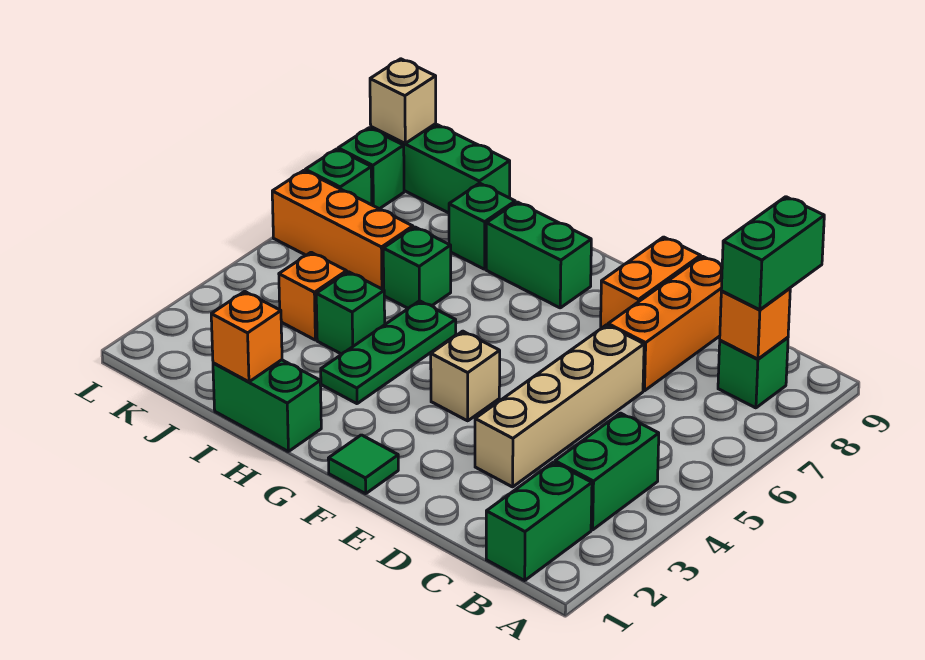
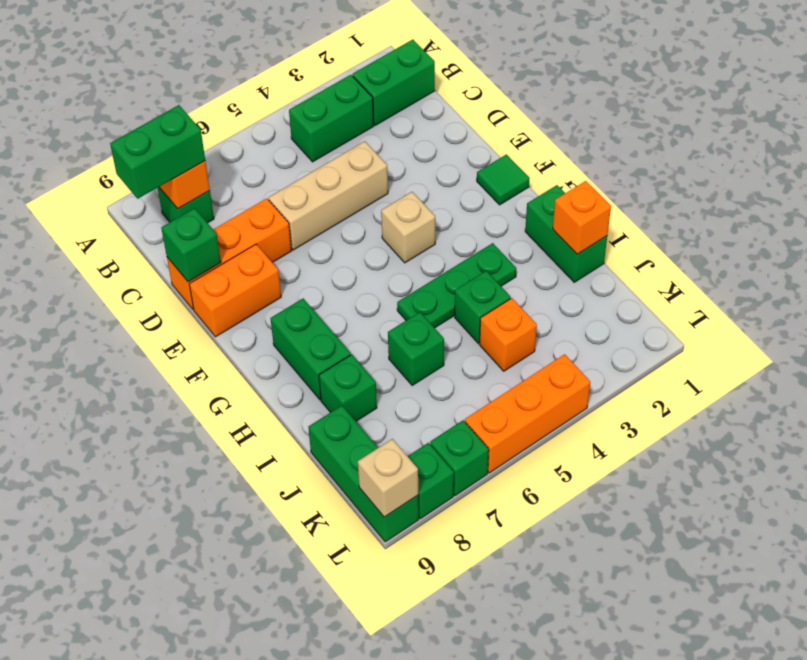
tan brick D3:D6 level 1 -> tan brick D4:D6 level 1
none -> green brick D9 level 2
orange brick J6:L6 level 1 -> orange brick L4:L6 level 1

